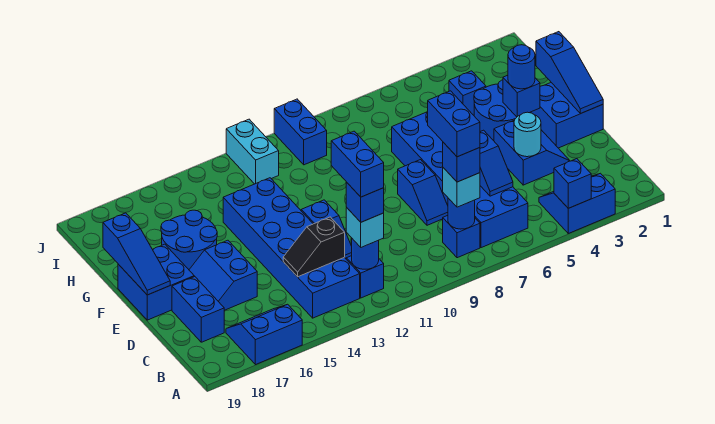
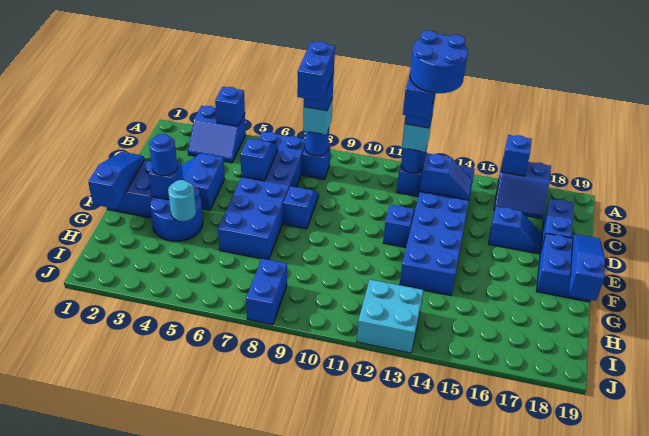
black slope C13:C14 level 2 top 13 -> blue slope C13:C14 level 2 top 13
cyan round brick D4 level 2 -> cyan round brick G4 level 2
blue slope D16:E17 level 1 top 16 -> blue slope D16:D17 level 1 top 16
blue round brick F16:G17 level 1 -> blue round brick B12:C13 level 6
blue brick H4 level 1 -> blue brick A16 level 2
blue brick I10:J10 level 1 -> blue brick I8:J8 level 1
cyan brick I12:J12 level 1 -> cyan brick I12:J13 level 1

